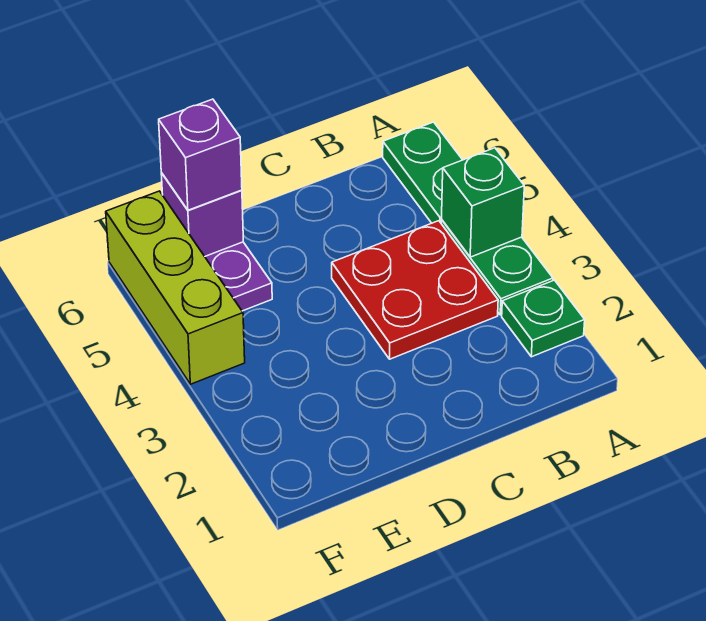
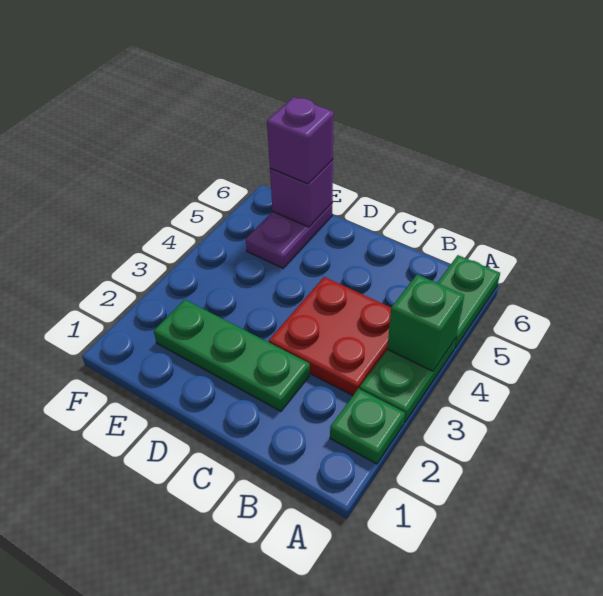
none -> green plate C2:E2 level 1
lime brick F4:F6 level 1 -> none

